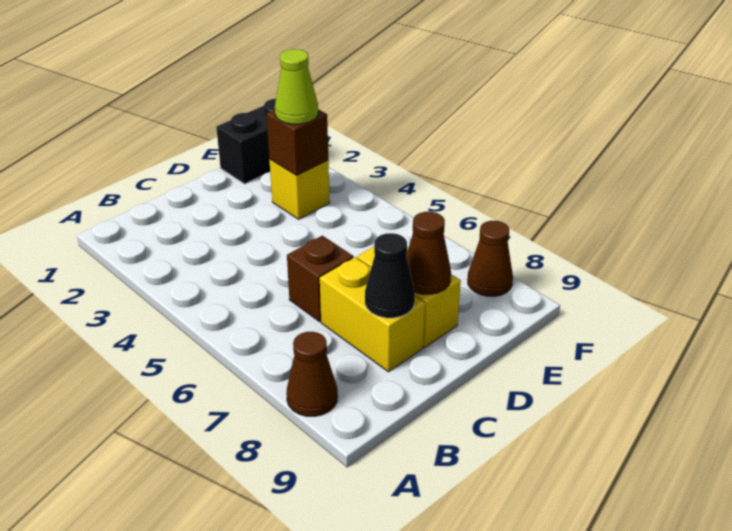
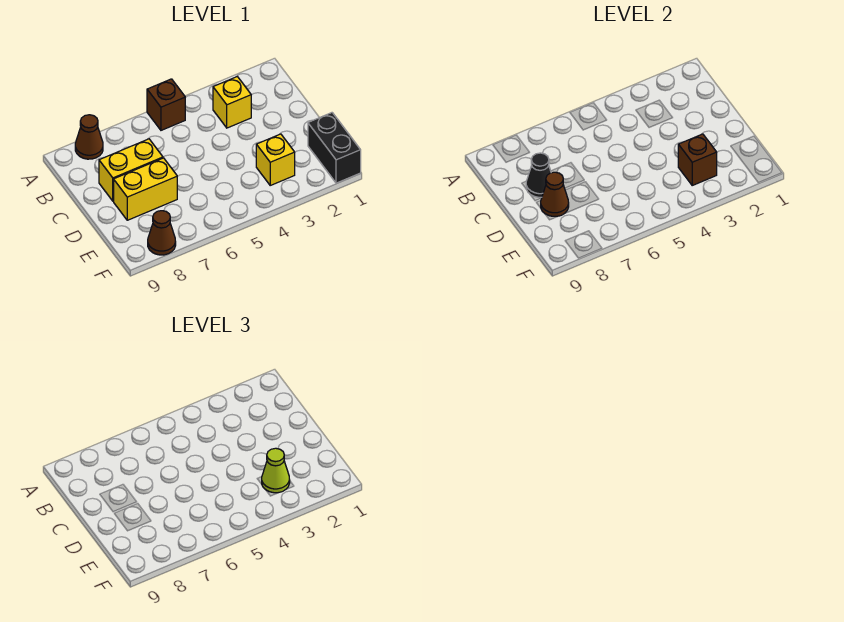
none -> yellow brick B3 level 1
brown brick C6 level 1 -> brown brick A5 level 1

